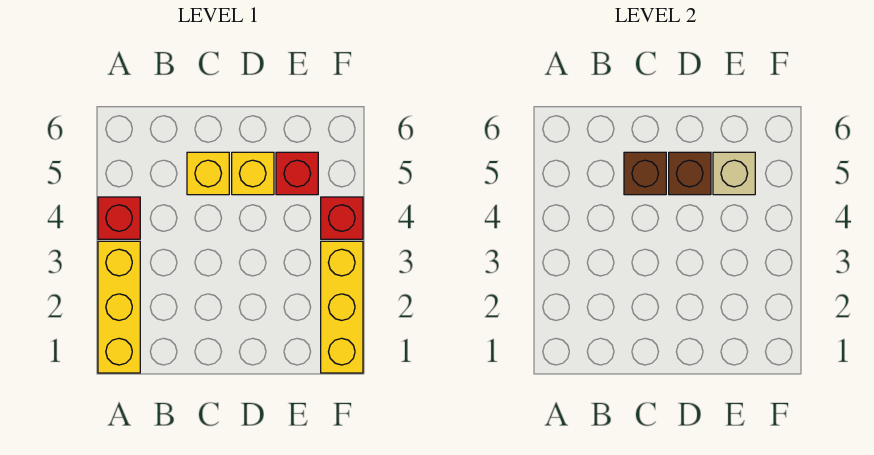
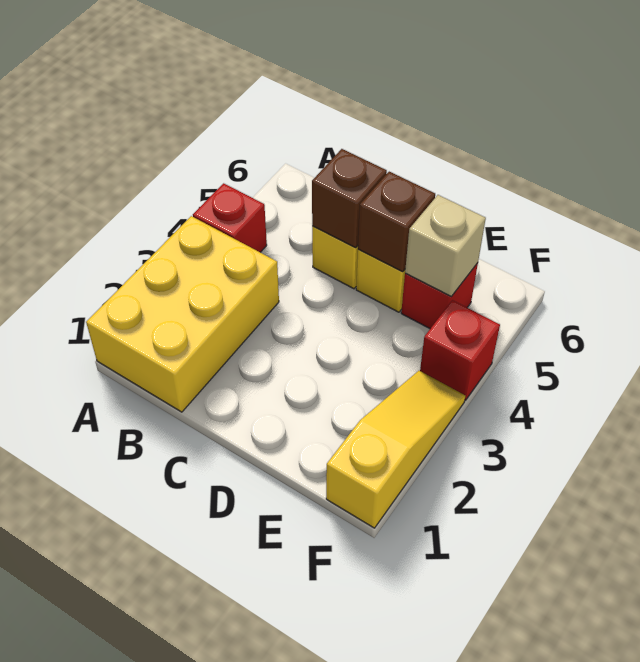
yellow brick A1:A3 level 1 -> yellow brick A1:B3 level 1
yellow brick F1:F3 level 1 -> yellow slope F1:F3 level 1 top 1

